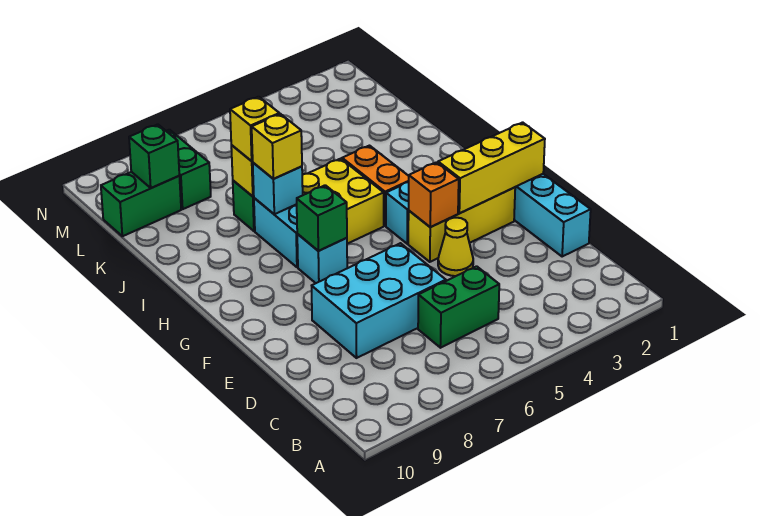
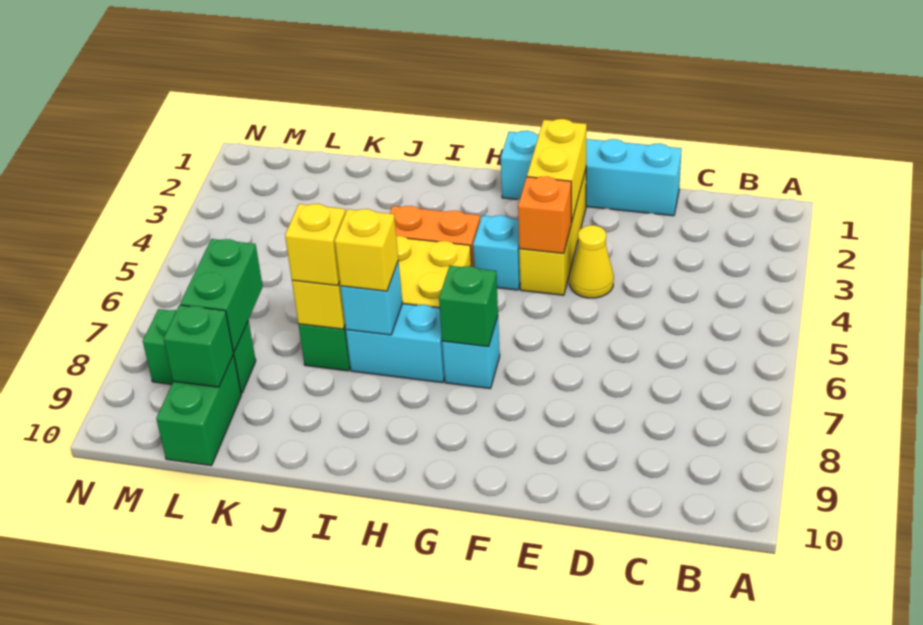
green brick C5:C6 level 1 -> green brick L7:L8 level 2
cyan brick D6:E8 level 1 -> none
yellow brick F1:F3 level 2 -> yellow brick F2:F3 level 2

